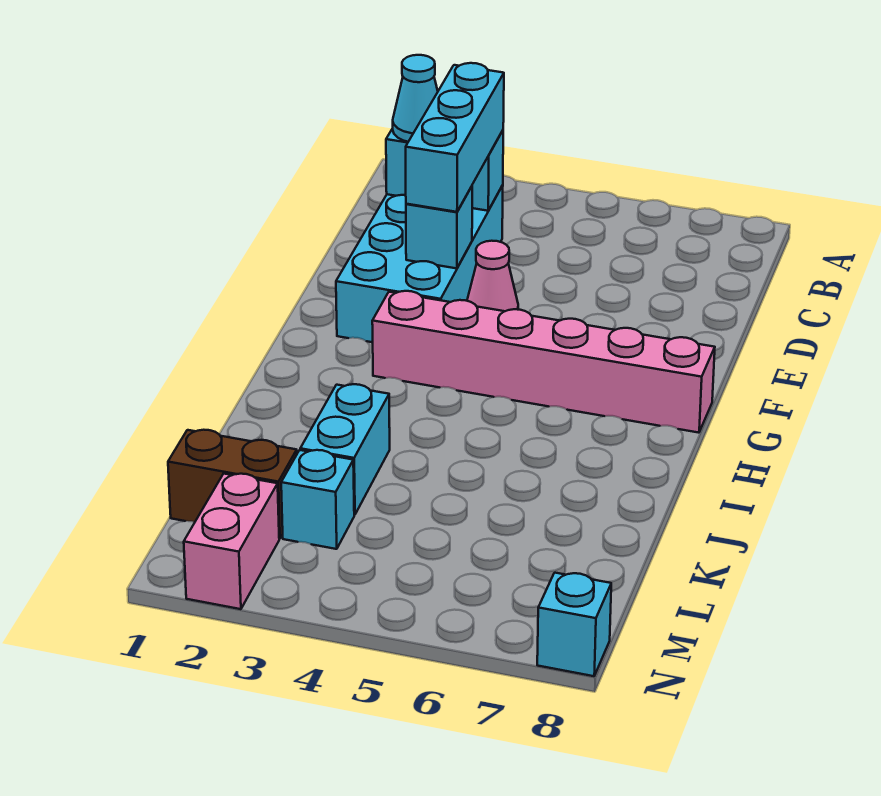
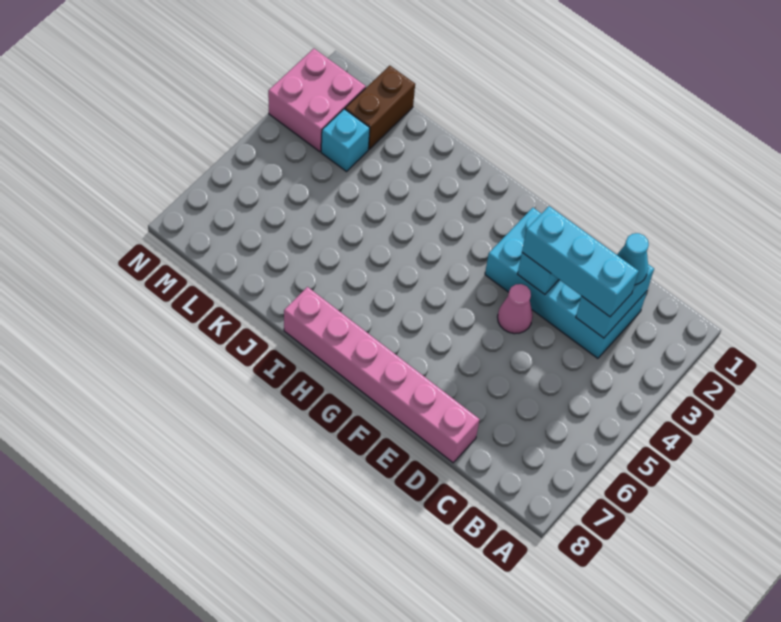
pink brick G3:G8 level 1 -> pink brick D8:I8 level 1
cyan brick J3:K3 level 1 -> none
pink brick M2:N2 level 1 -> pink brick M2:N3 level 1
cyan brick N8 level 1 -> none

